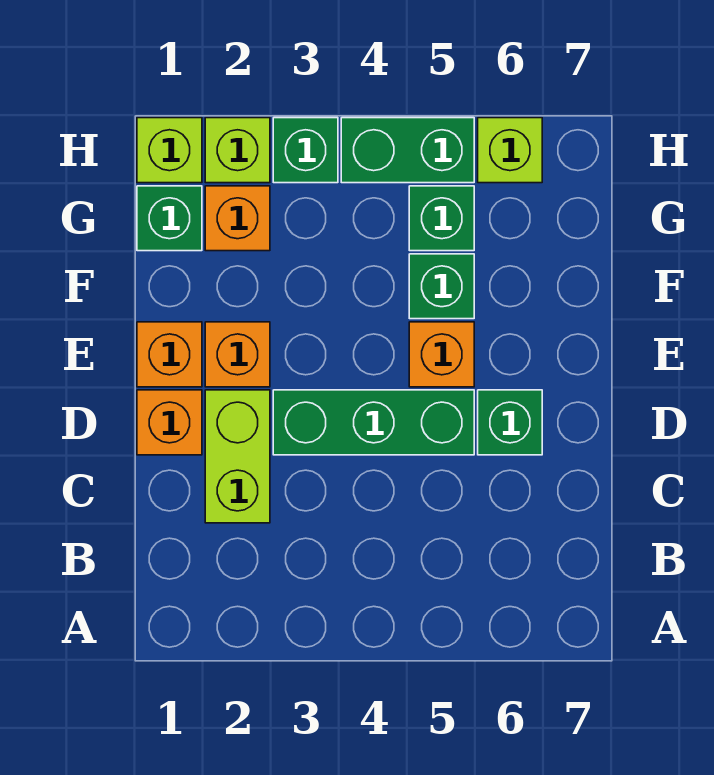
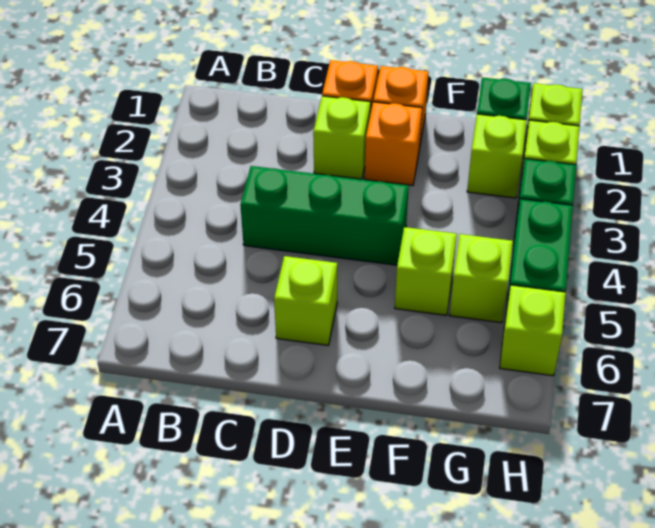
lime brick C2:D2 level 1 -> lime brick D2 level 1
green brick D3:D5 level 1 -> green brick C4:E4 level 1
green brick D6 level 1 -> lime brick D6 level 1
orange brick E5 level 1 -> none
green brick F5 level 1 -> lime brick F5 level 1
orange brick G2 level 1 -> lime brick G2 level 1
green brick G5 level 1 -> lime brick G5 level 1

